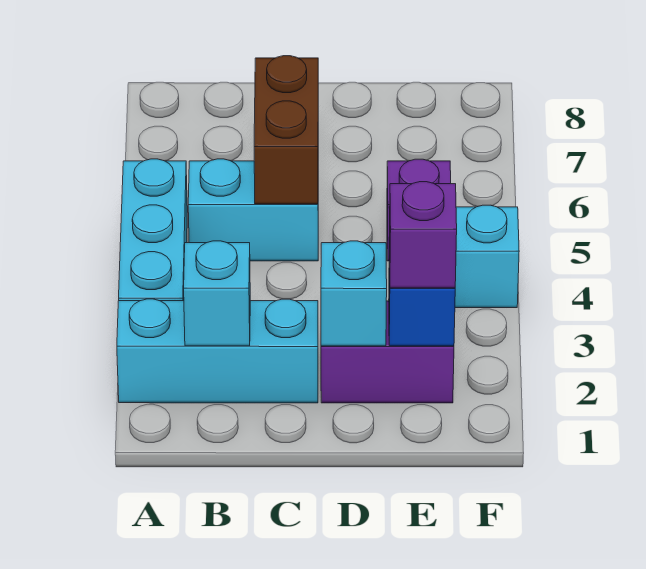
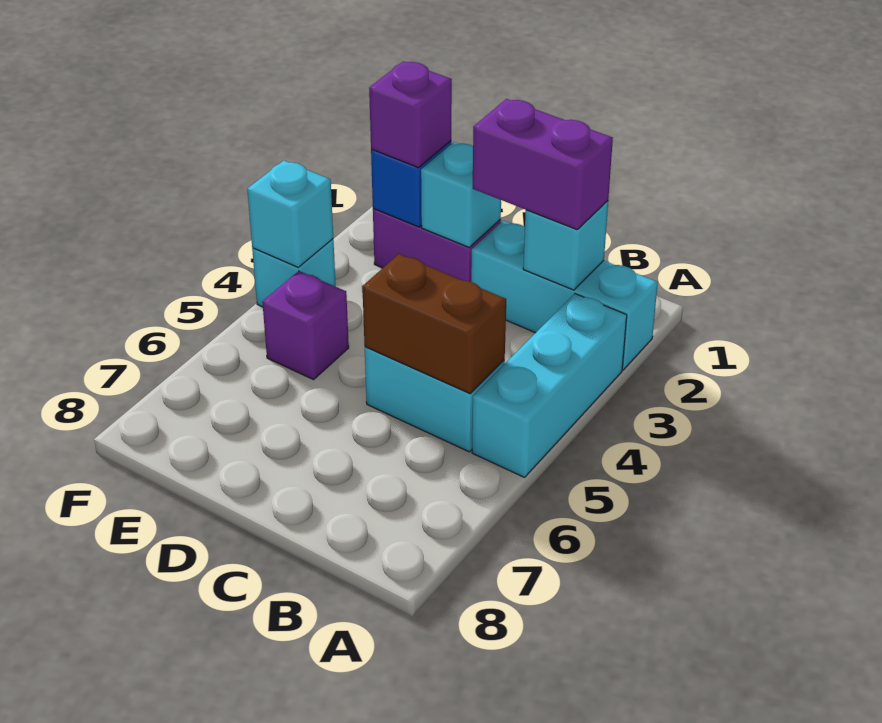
none -> purple brick B2:C2 level 3
brown brick C5:C6 level 2 -> brown brick B5:C5 level 2
none -> cyan brick F4 level 2

